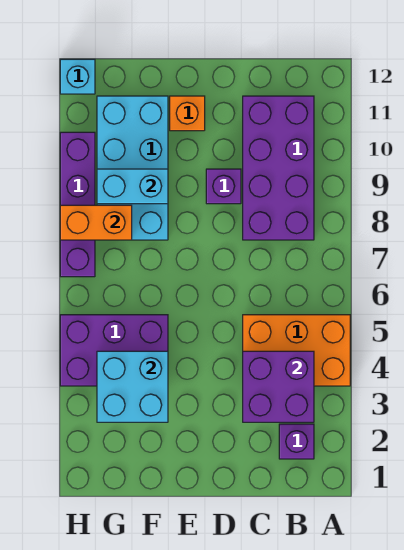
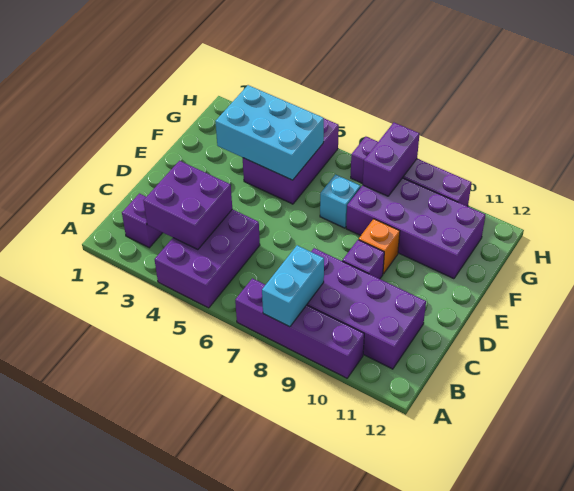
orange brick A4:C5 level 1 -> purple brick A4:C5 level 1
none -> purple brick A7:A10 level 1
orange brick E11 level 1 -> orange brick E9 level 1
cyan brick F3:G4 level 2 -> cyan brick F3:G5 level 2
cyan brick F8:G11 level 1 -> purple brick F8:G11 level 1
cyan brick F9:G9 level 2 -> cyan brick A8:B8 level 2
orange brick G8:H8 level 2 -> purple brick G8:H8 level 2
cyan brick H12 level 1 -> cyan brick F7 level 1

